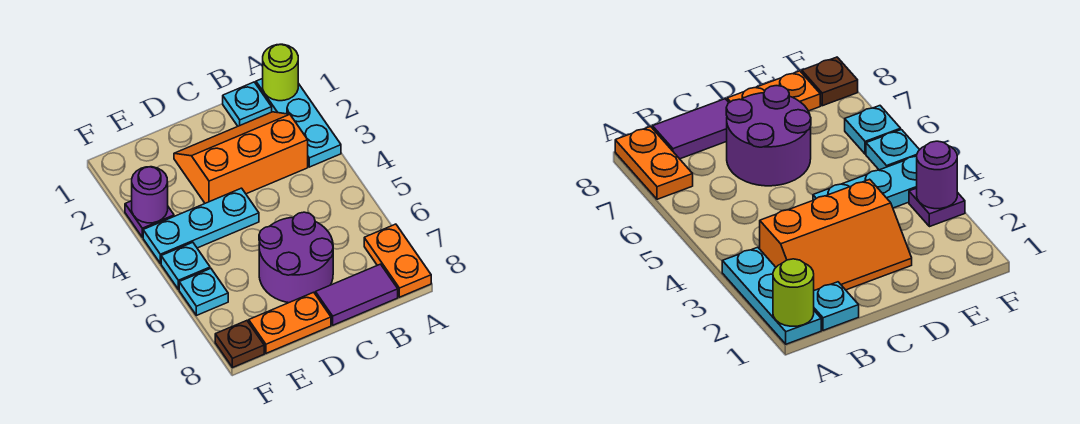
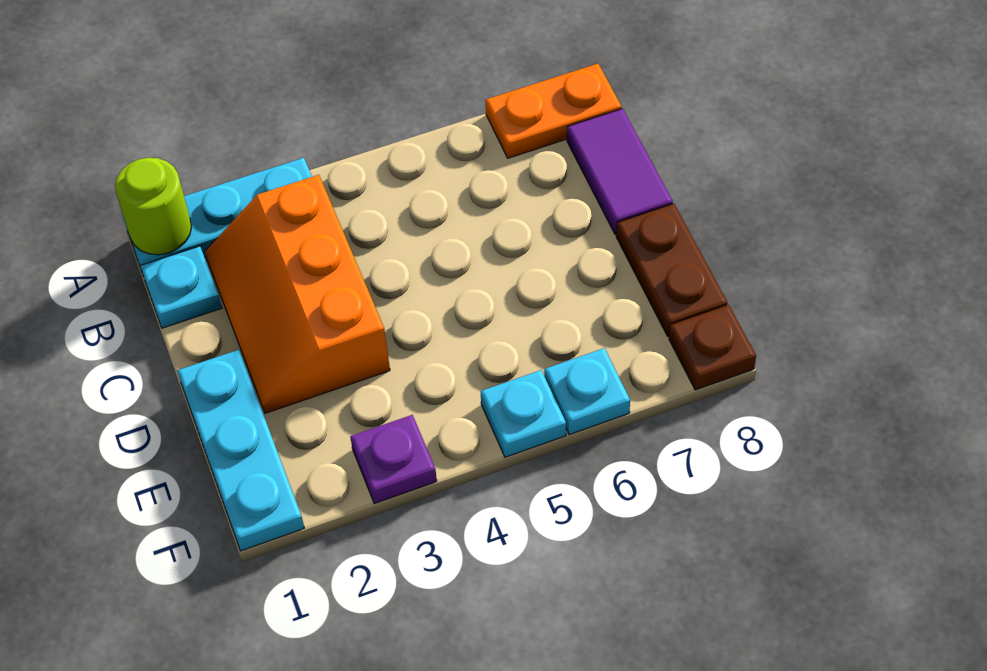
purple round brick C6:D7 level 1 -> none
cyan plate D4:F4 level 1 -> cyan plate D1:F1 level 1
orange plate D8:E8 level 1 -> brown plate D8:E8 level 1
purple round brick F3 level 2 -> none

